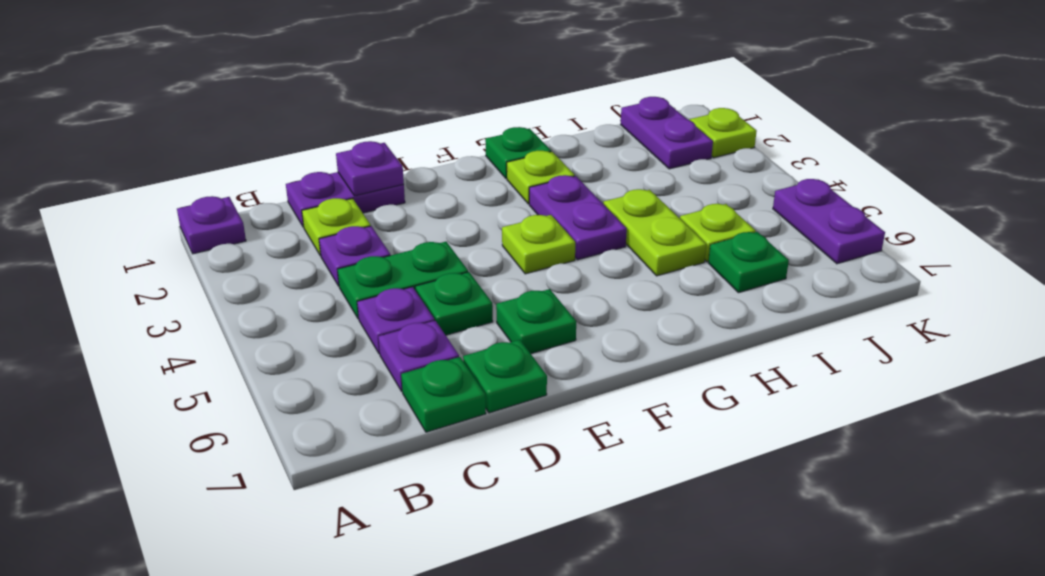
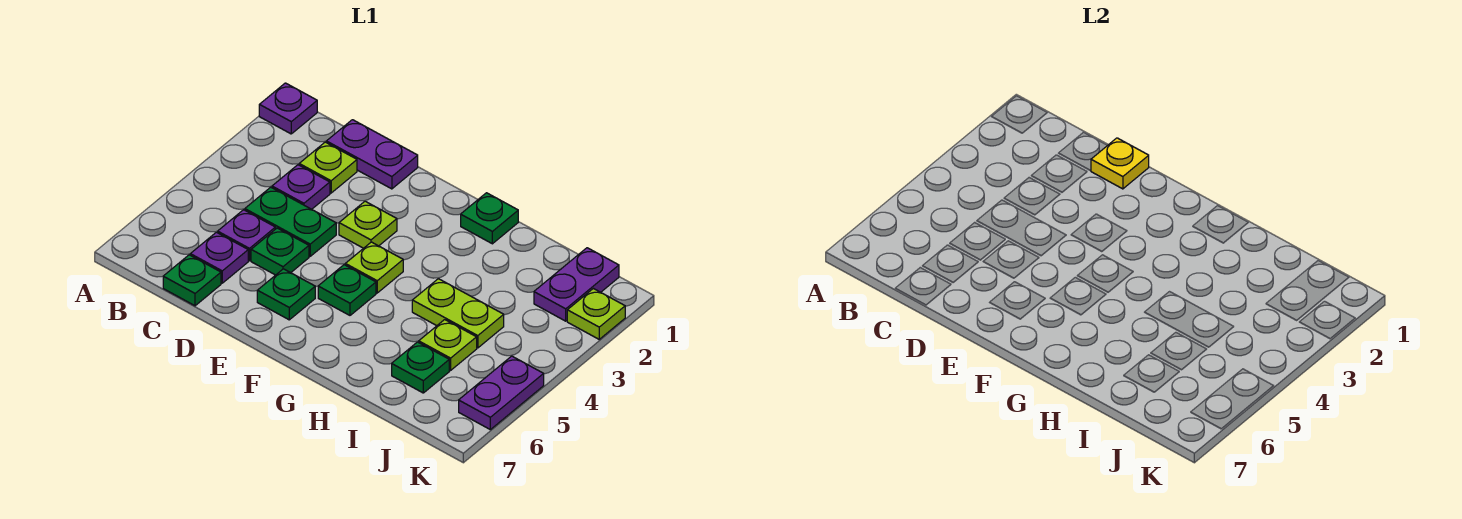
purple plate D1 level 2 -> yellow plate D1 level 2
green plate D7 level 1 -> green plate F5 level 1
lime plate G2 level 1 -> lime plate E3 level 1
purple plate G3:G4 level 1 -> none
lime plate H4:H5 level 1 -> lime plate H4:I4 level 1

